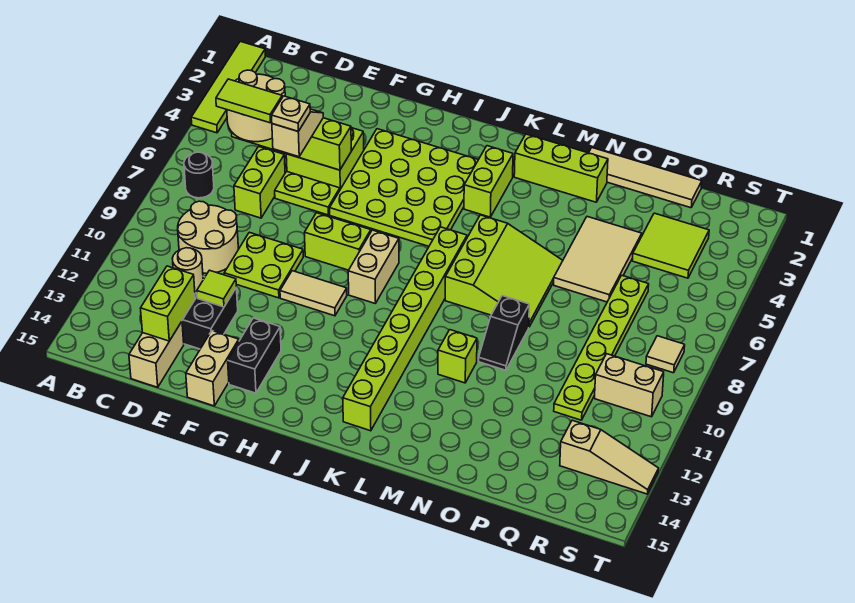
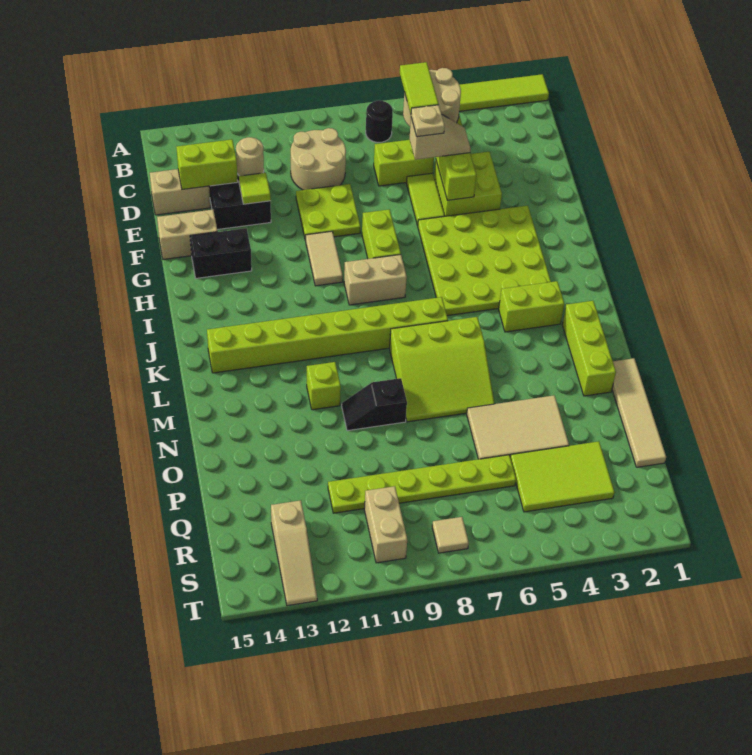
lime plate E6:F6 level 1 -> lime tile E6:F6 level 1
lime tile Q3:R4 level 1 -> lime tile Q3:R5 level 1

